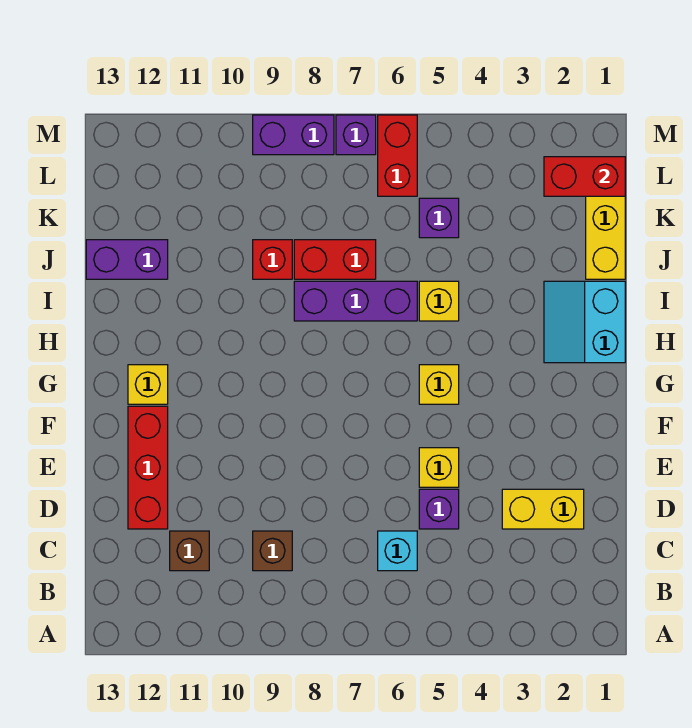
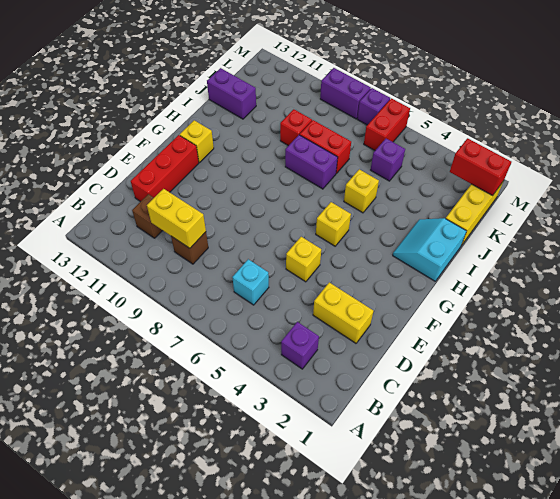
none -> yellow brick C9:C10 level 2
purple brick D5 level 1 -> purple brick B3 level 1
purple brick I6:I8 level 1 -> purple brick I7:I8 level 1

